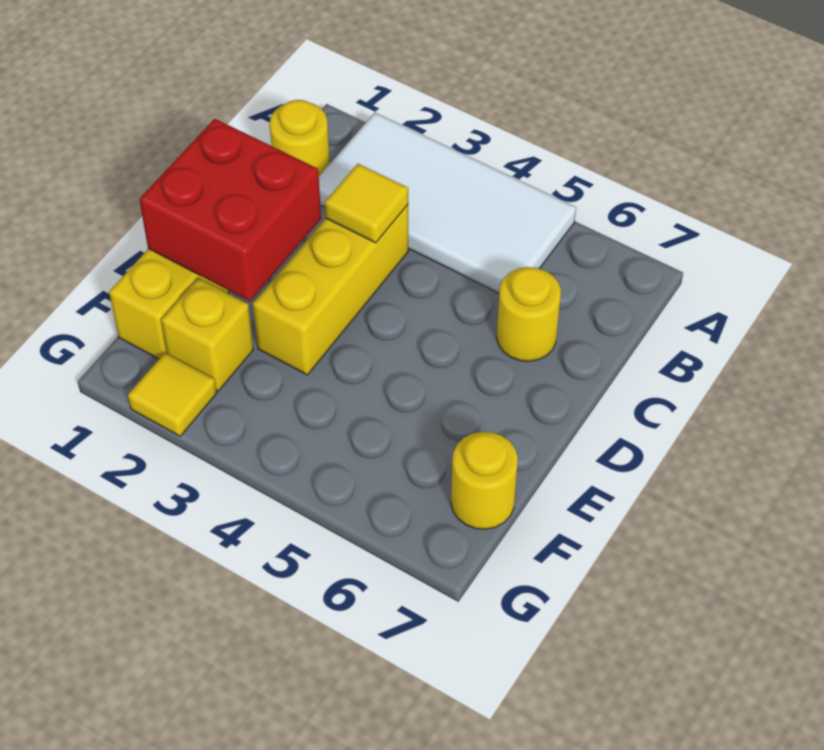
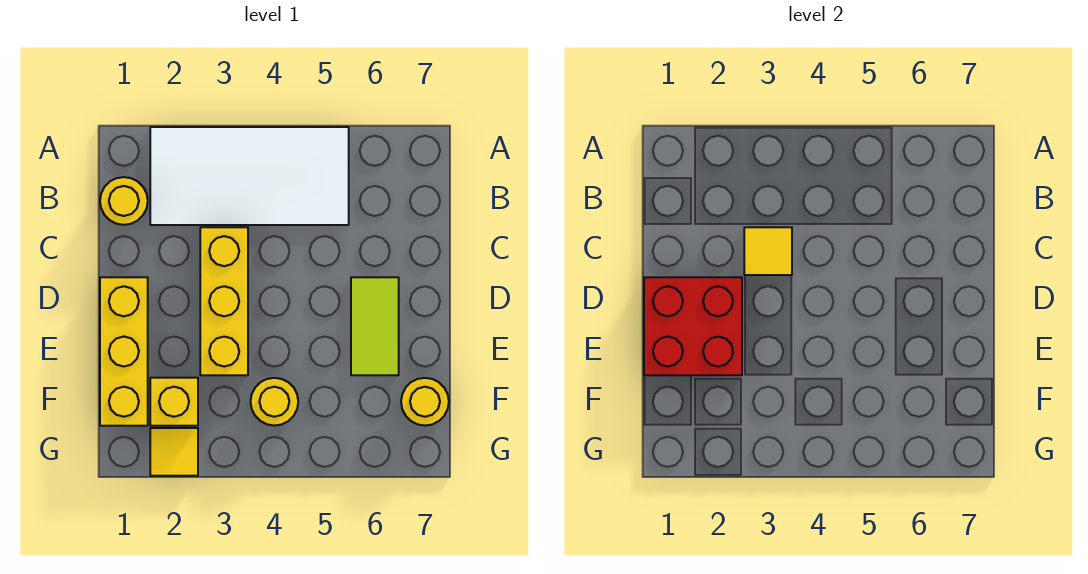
yellow round brick C6 level 1 -> yellow round brick F4 level 1
none -> lime tile D6:E6 level 1

